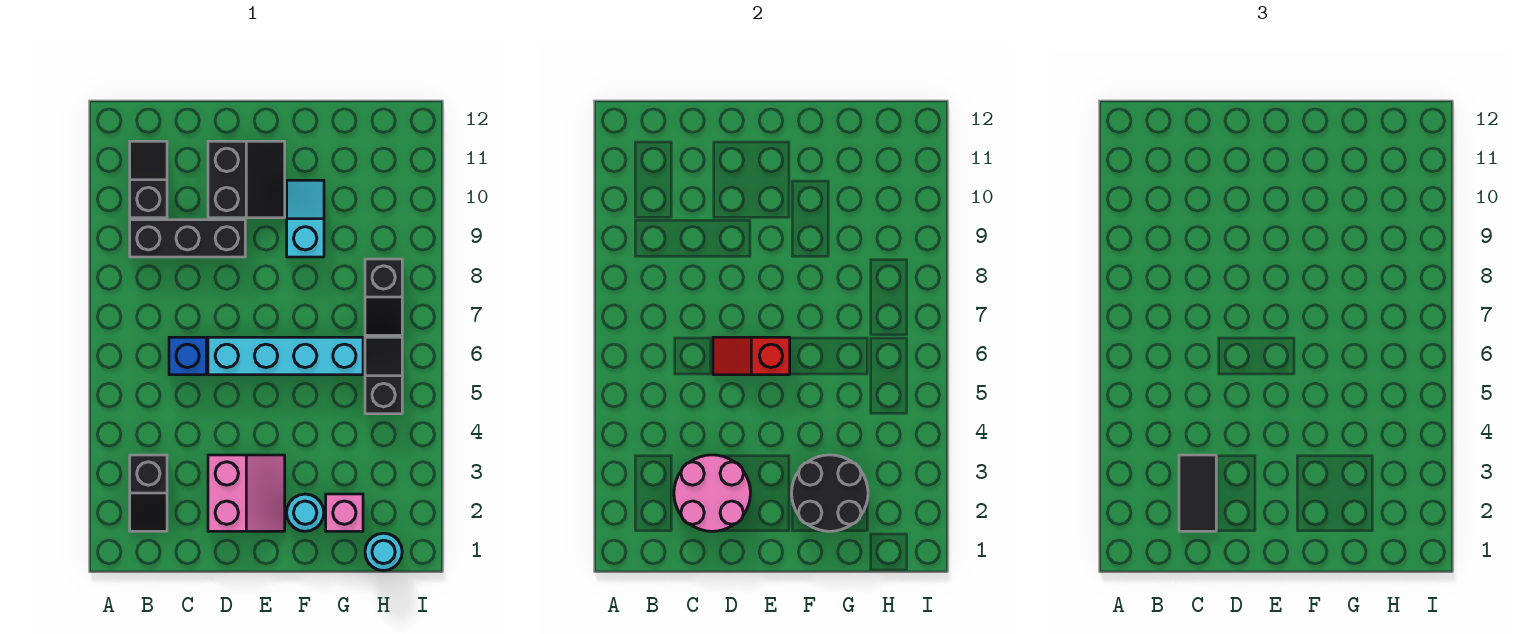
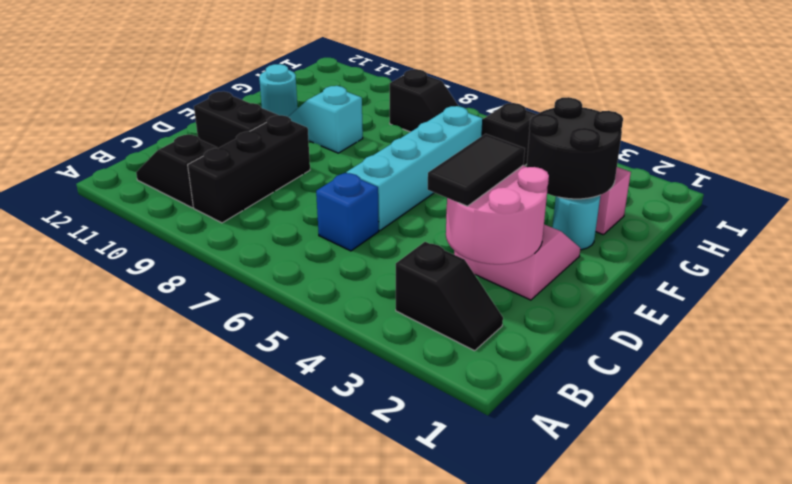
black tile C2:C3 level 3 -> black tile C3:D3 level 3
red slope D6:E6 level 2 top E -> none
cyan round brick H1 level 1 -> cyan round brick F11 level 1

